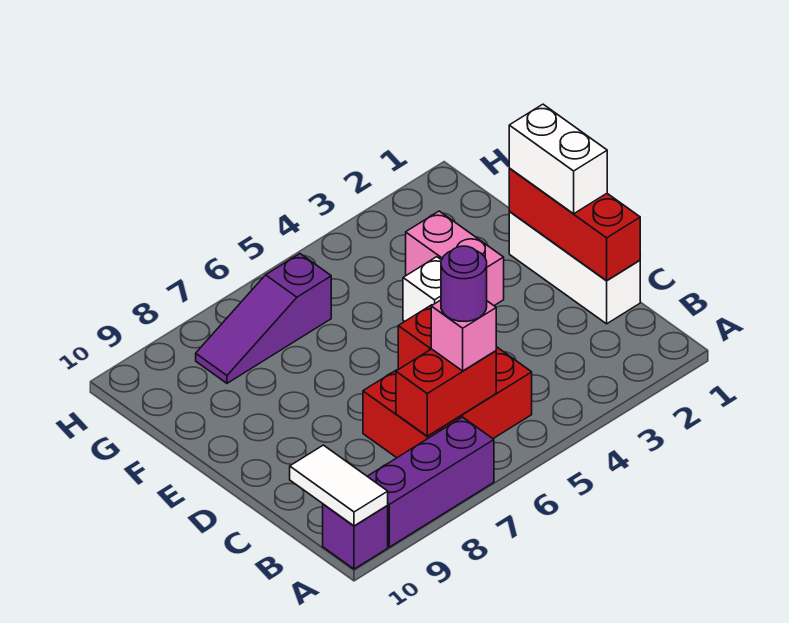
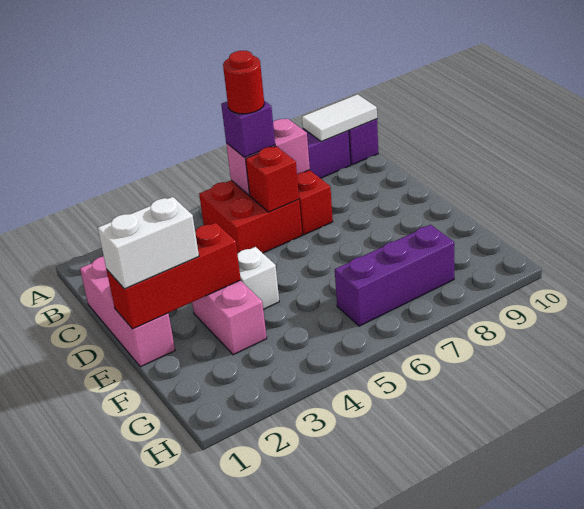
white tile A10:B10 level 2 -> white tile A9:A10 level 2
red brick B6:B7 level 2 -> pink brick B6:B7 level 2
pink brick B6 level 3 -> purple brick B6 level 3
purple round brick B6 level 4 -> red round brick B6 level 4
white brick C1:E1 level 1 -> pink brick C1:E1 level 1
red brick C1:E1 level 2 -> red brick E1:E3 level 2
white brick D1:E1 level 3 -> white brick E1:E2 level 3
purple slope G6:G8 level 1 top 6 -> purple brick G6:G8 level 1

